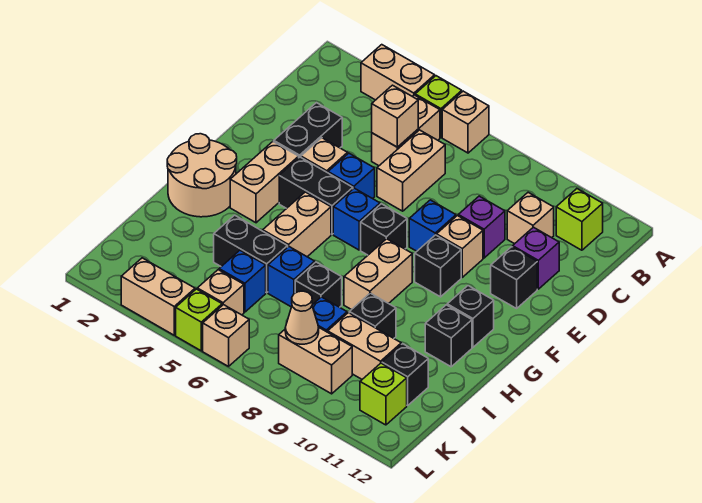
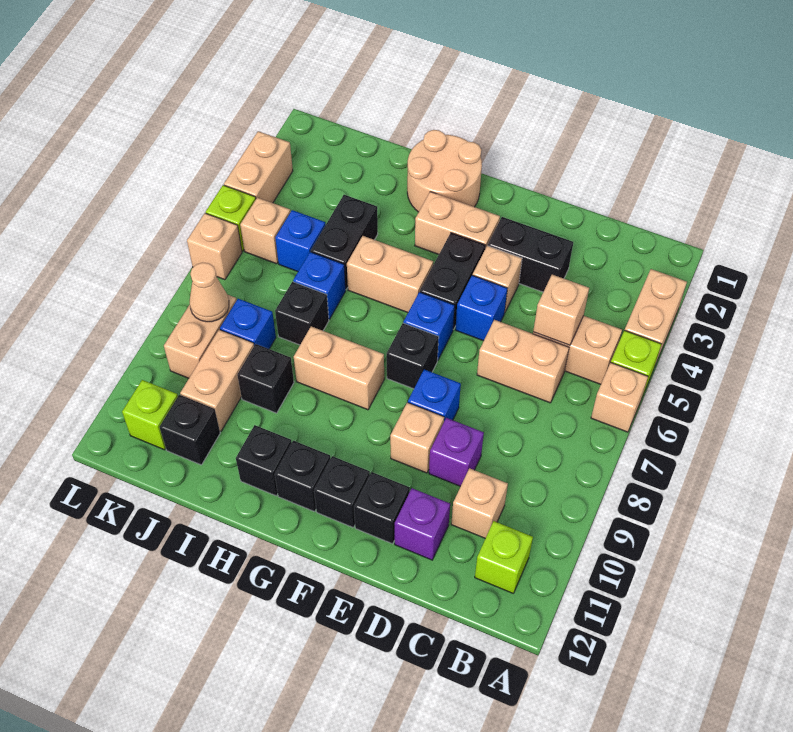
black brick F9 level 1 -> black brick F11 level 1

